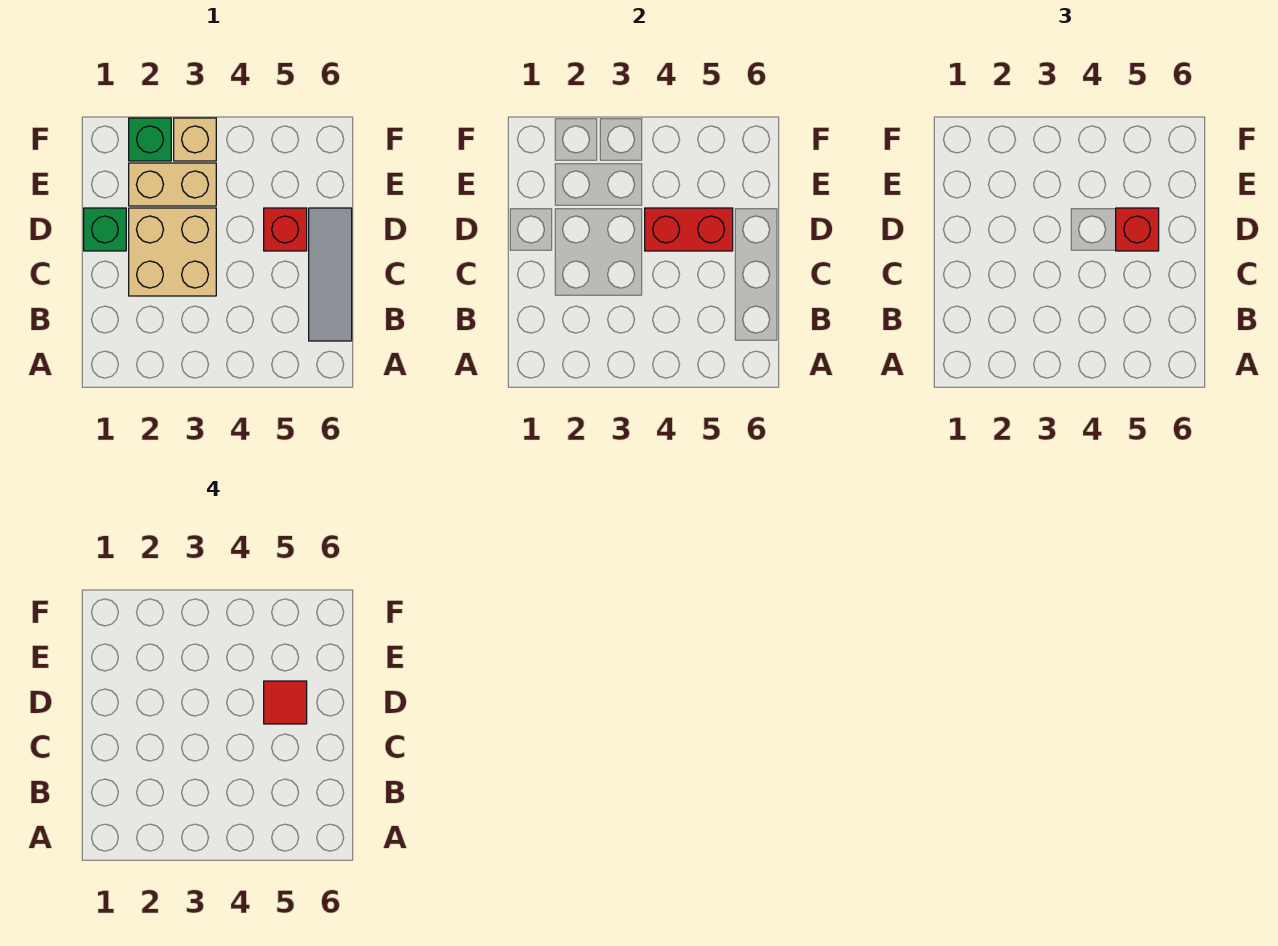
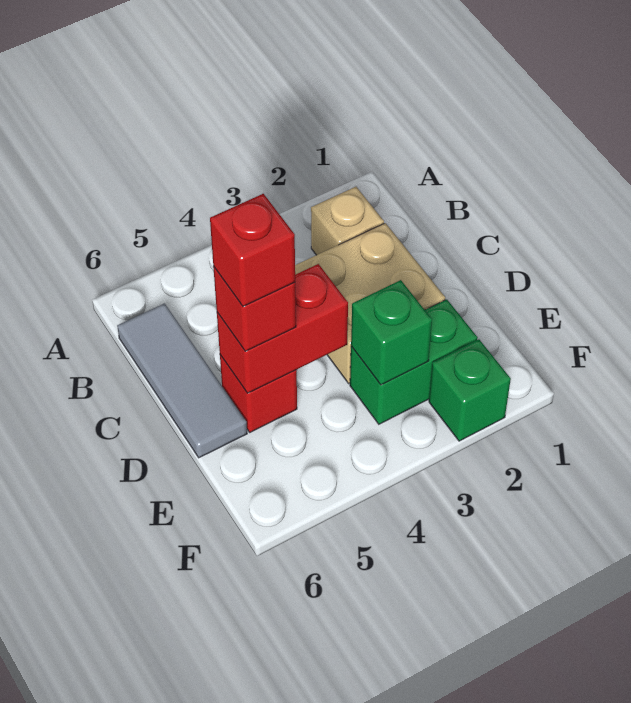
green brick D1 level 1 -> green brick E3 level 2
red tile D5 level 4 -> red brick D5 level 4
tan brick E2:E3 level 1 -> green brick E2:E3 level 1
tan brick F3 level 1 -> tan brick B2 level 1

